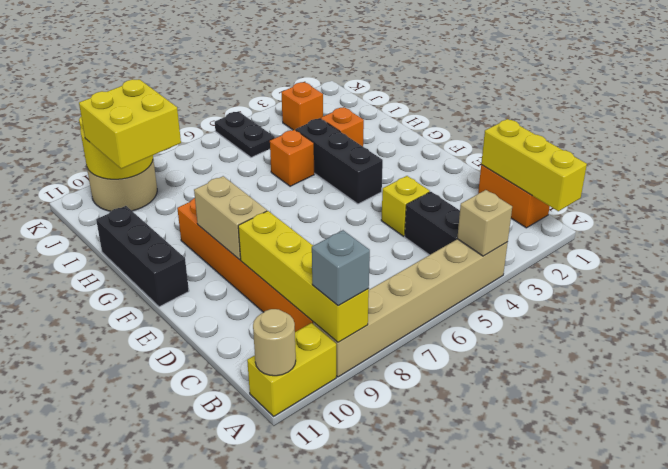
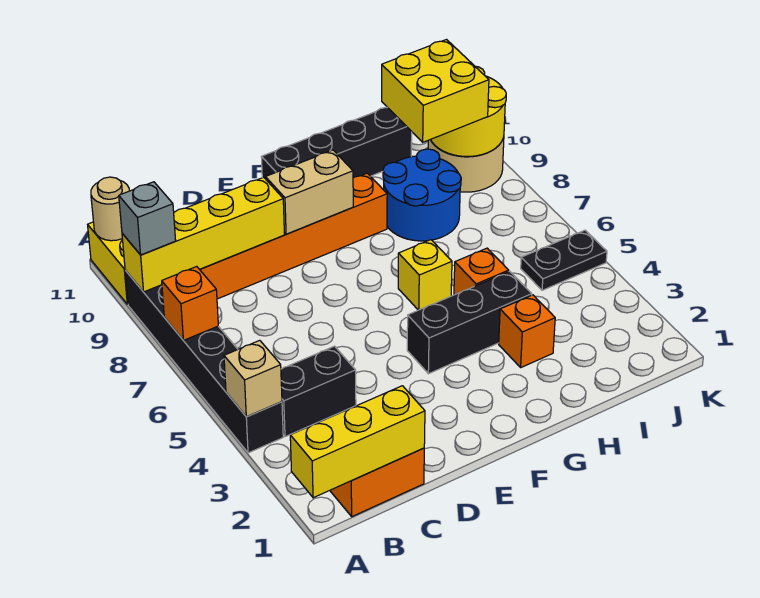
tan brick A4:A9 level 1 -> black brick A4:A9 level 1
yellow brick D4 level 1 -> yellow brick G6 level 1
black brick F11:H11 level 1 -> black brick F11:I11 level 1
none -> blue round brick H8:I9 level 1
orange brick J3 level 1 -> orange brick A7 level 2

